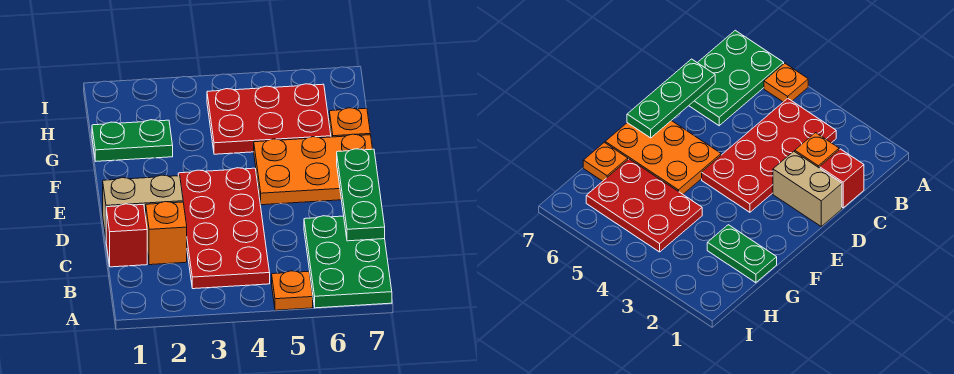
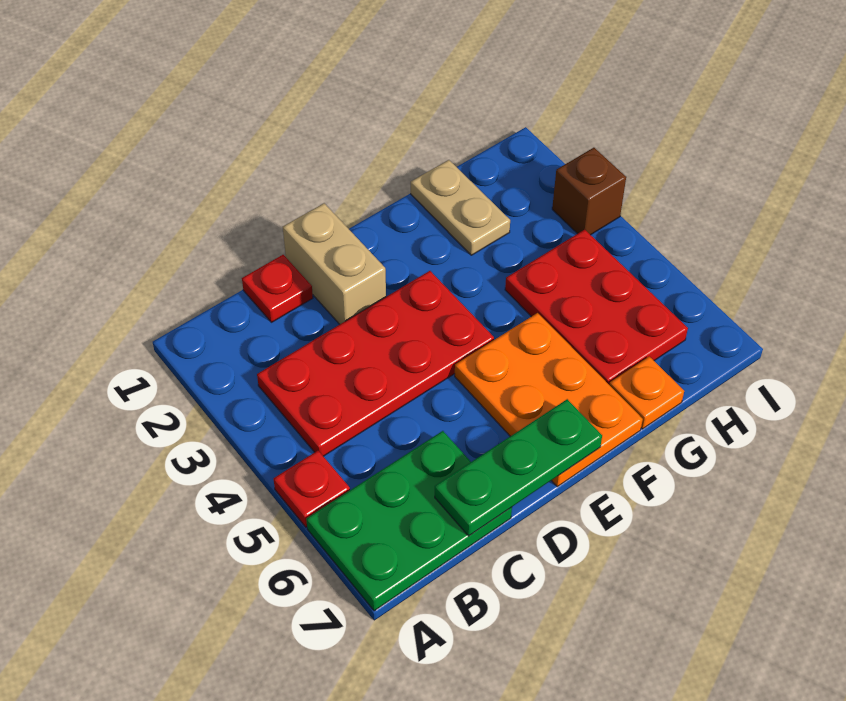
orange plate A5 level 1 -> red plate A5 level 1
red brick C1 level 1 -> red plate C1 level 1
orange brick C2 level 1 -> none
green plate G1:G2 level 1 -> tan plate G1:G2 level 1
none -> brown brick I3 level 1

